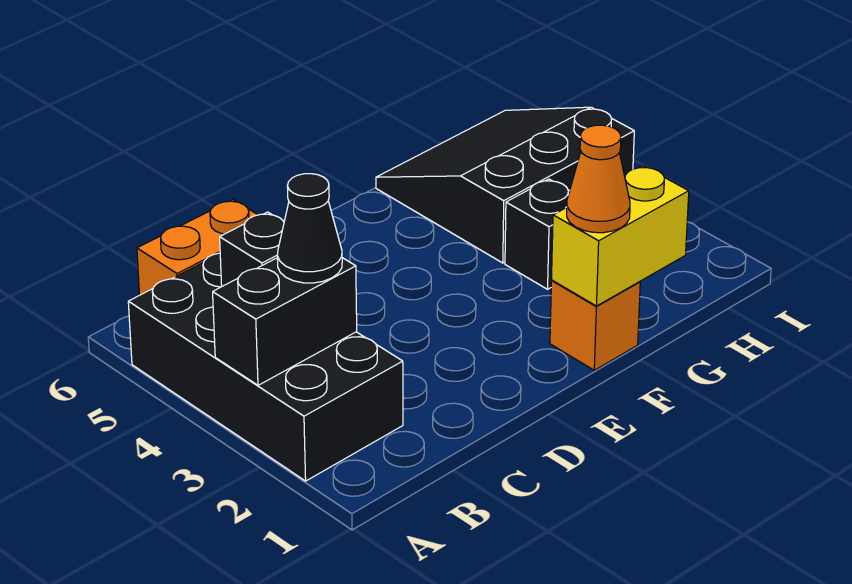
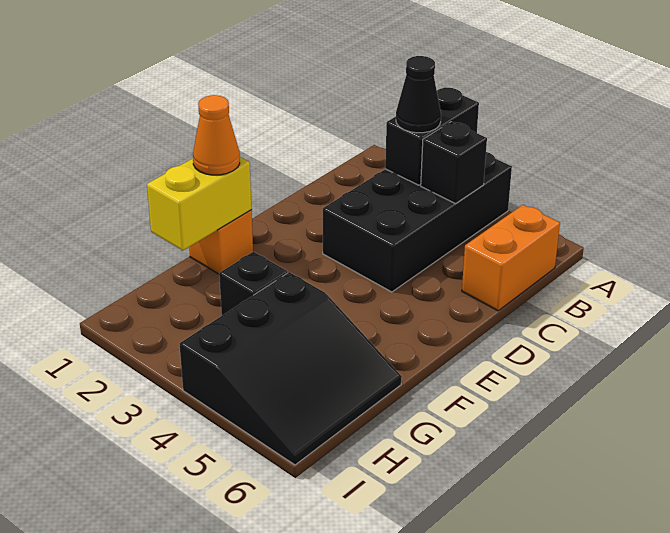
black brick A2:B5 level 1 -> black brick A3:D4 level 1

